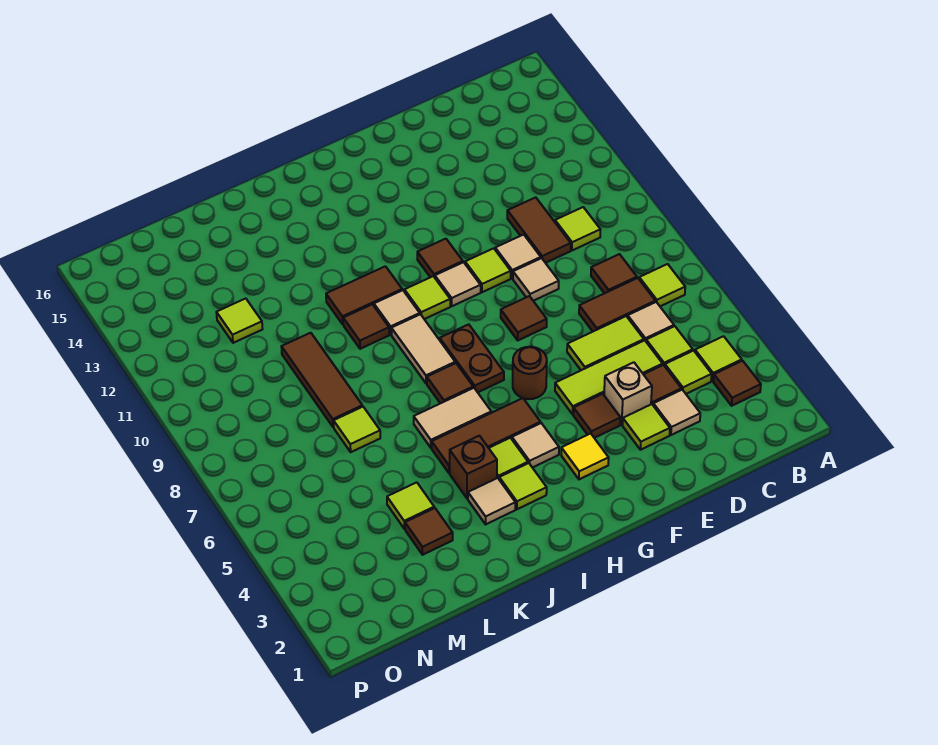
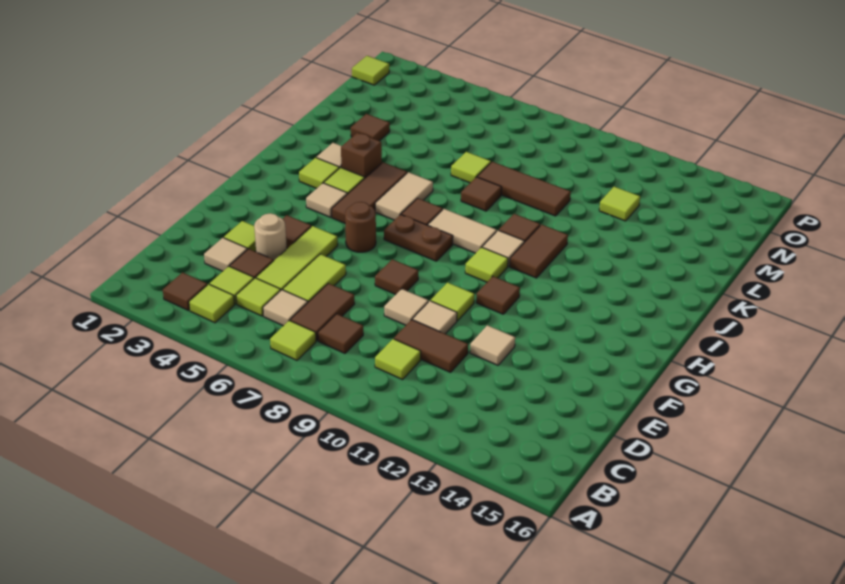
tan brick E4 level 1 -> tan round brick E4 level 1
yellow tile G3 level 1 -> none
tan tile G10 level 1 -> tan tile E12 level 1
none -> brown tile K8 level 1
lime tile L4 level 1 -> lime tile O1 level 1

